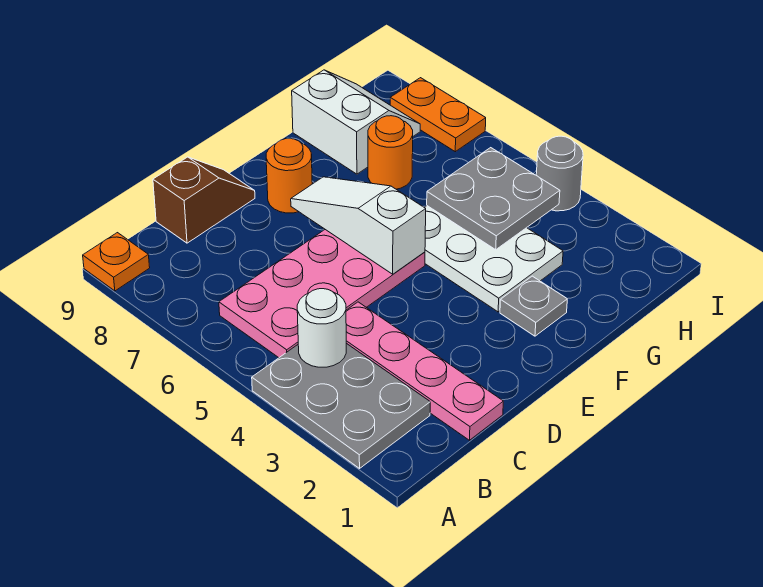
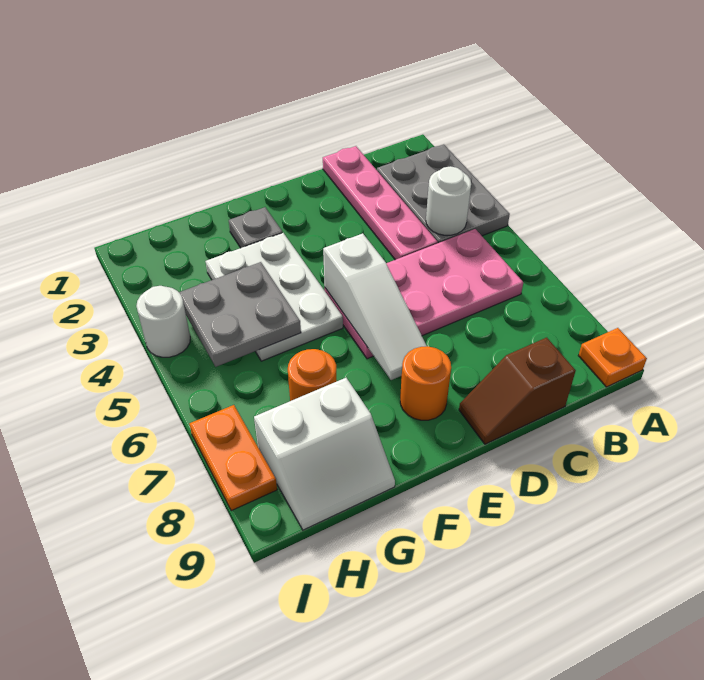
white slope G8:H9 level 1 top G -> white slope G8:H9 level 1 top 8
grey round brick I4 level 1 -> white round brick I4 level 1

